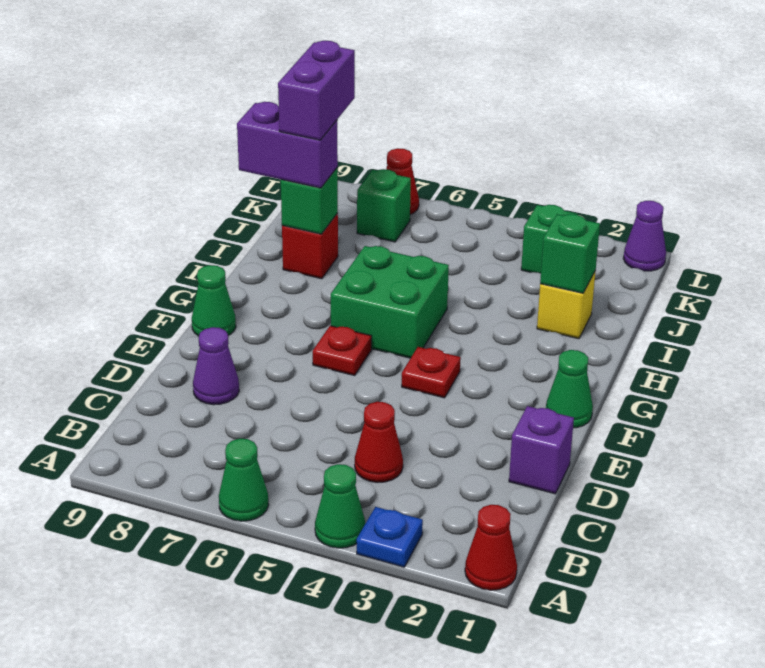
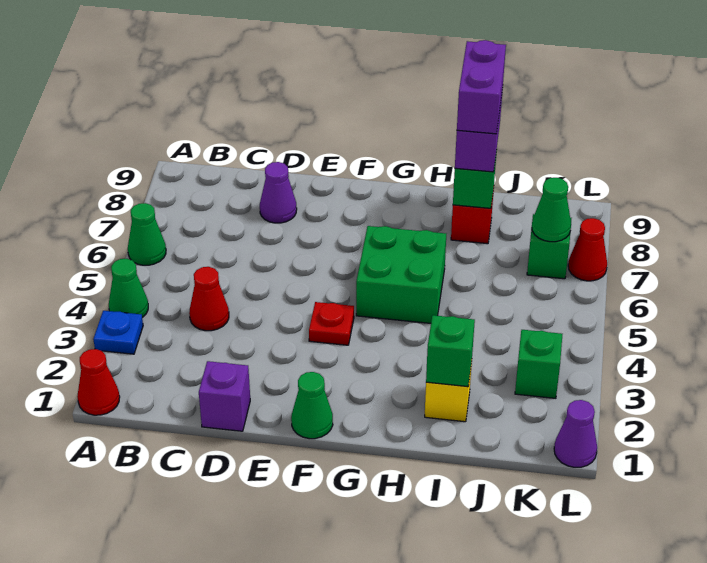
red plate F6 level 1 -> none
green cone F9 level 1 -> green cone K7 level 2
purple brick I8:J8 level 4 -> purple brick I8:I9 level 4

